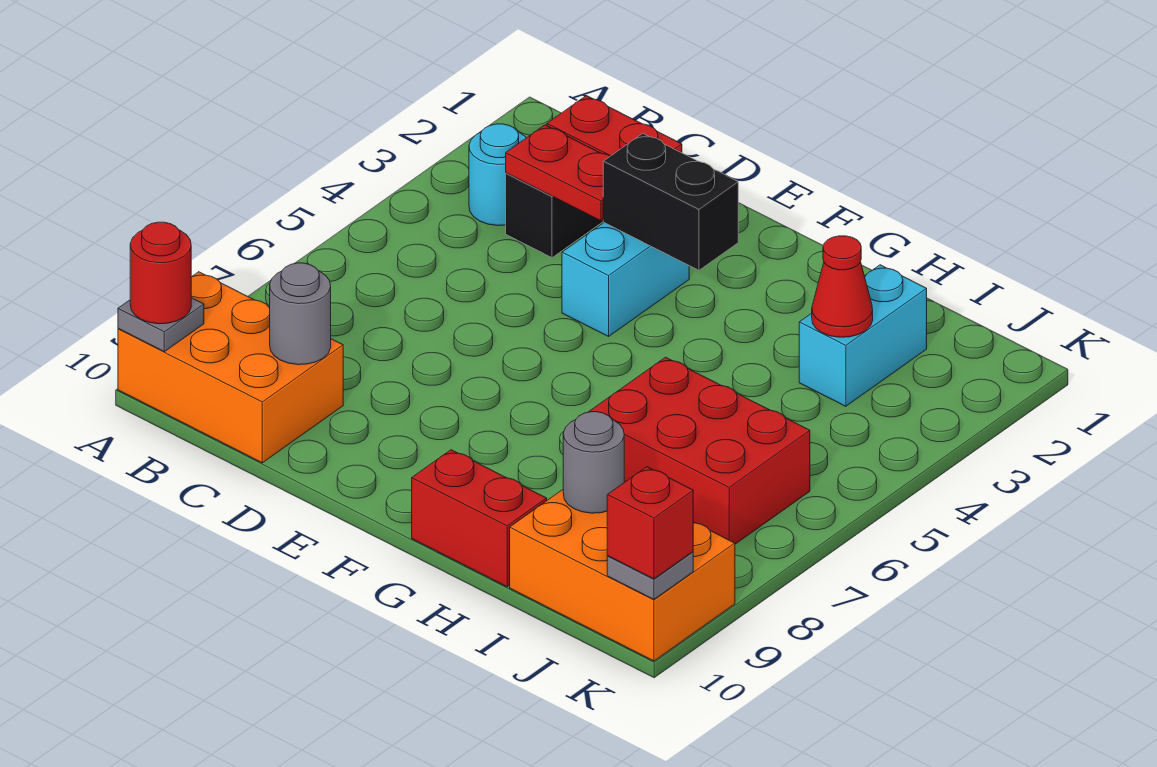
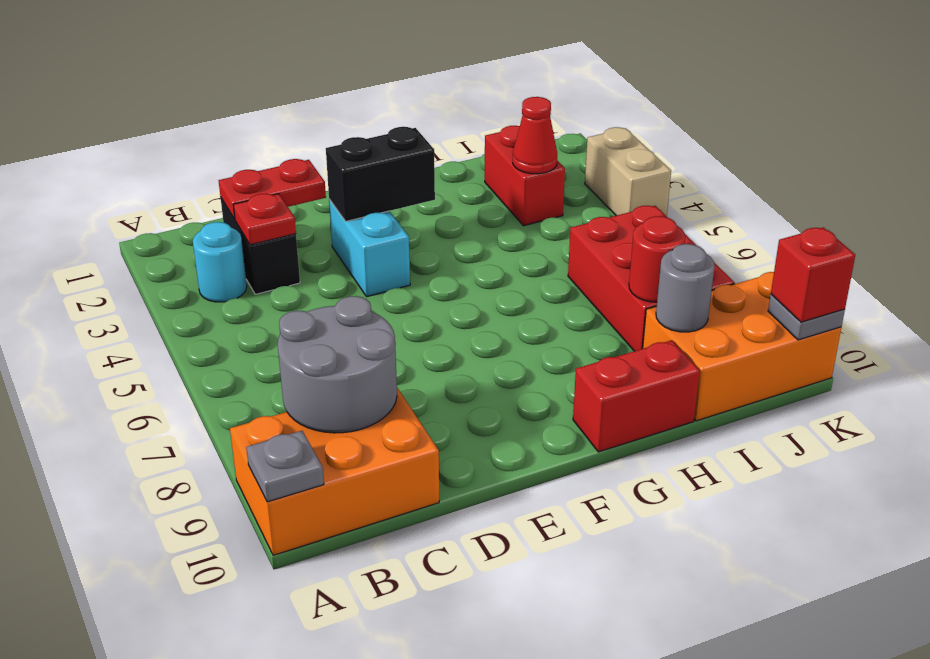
red round brick A10 level 3 -> red round brick I8 level 2
red plate C3:D3 level 2 -> red plate C3 level 2
grey round brick C9 level 2 -> grey round brick B8:C9 level 2
red brick H6:J7 level 1 -> red brick I6:J8 level 1
cyan brick I2:I3 level 1 -> red brick I2:I3 level 1
none -> tan brick K3:K4 level 1

